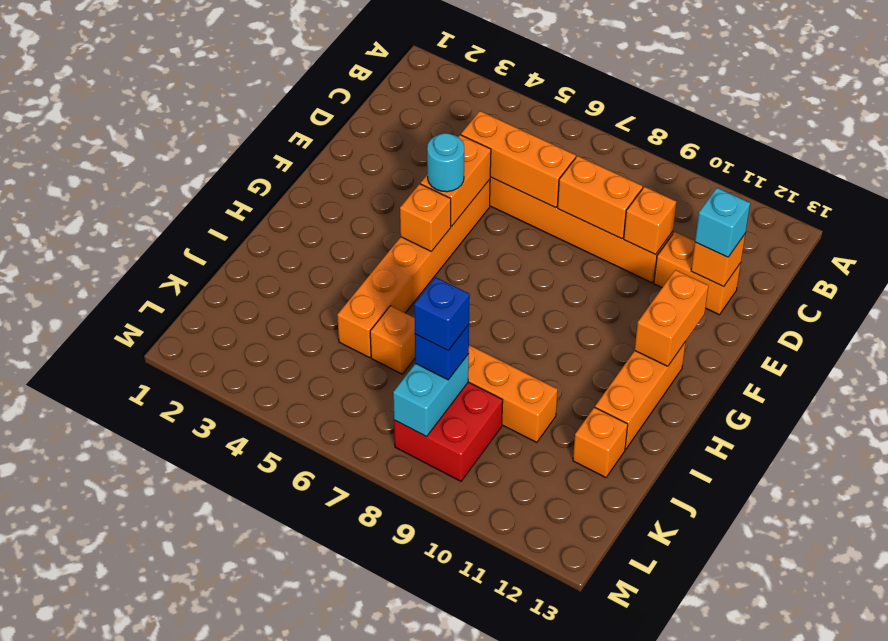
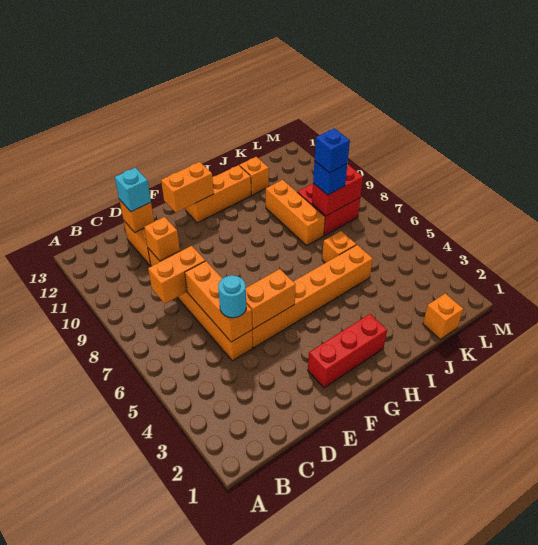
orange brick D8:D9 level 2 -> orange brick C8:D8 level 2
none -> red brick F2:H2 level 1
cyan round brick F5 level 3 -> cyan round brick D5 level 3
orange brick G5 level 2 -> orange brick K1 level 1
cyan brick K8:L8 level 2 -> red brick K8:L8 level 2

